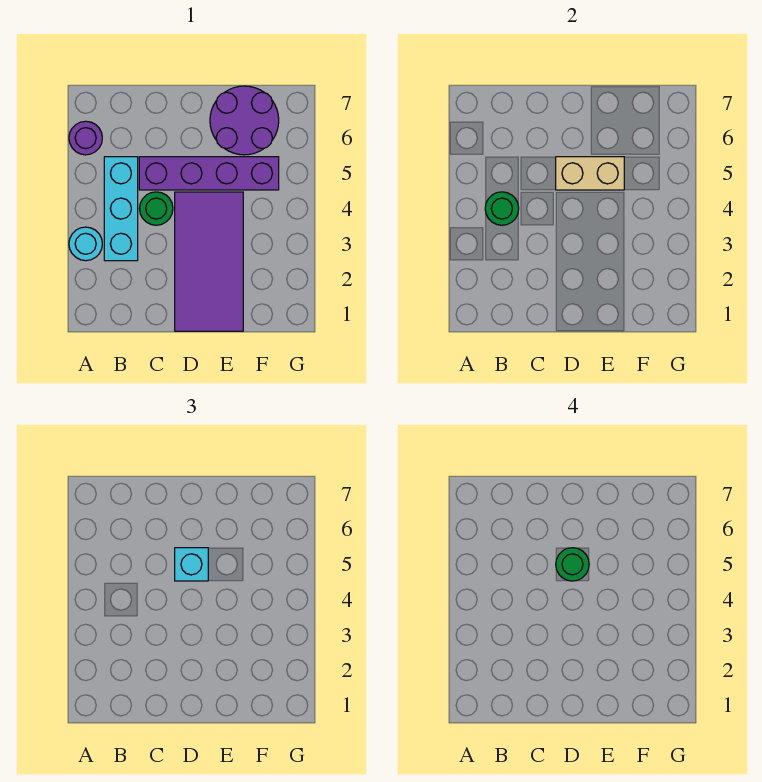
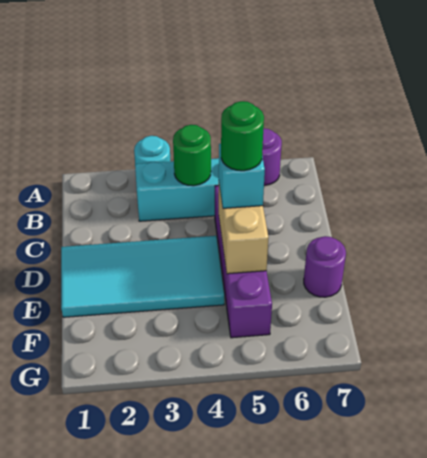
green round brick C4 level 1 -> none
purple tile D1:E4 level 1 -> cyan tile D1:E4 level 1
purple round brick E6:F7 level 1 -> purple round brick E7 level 1

